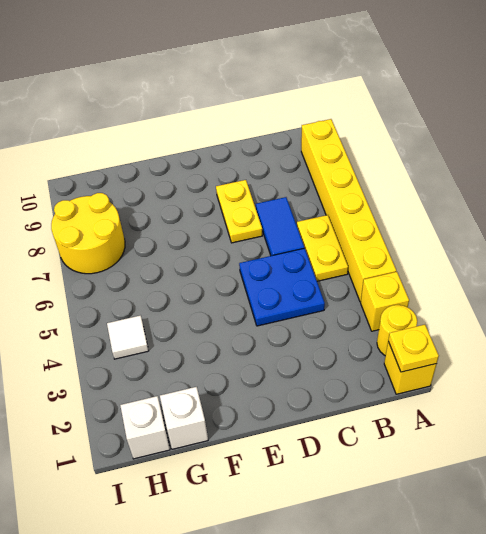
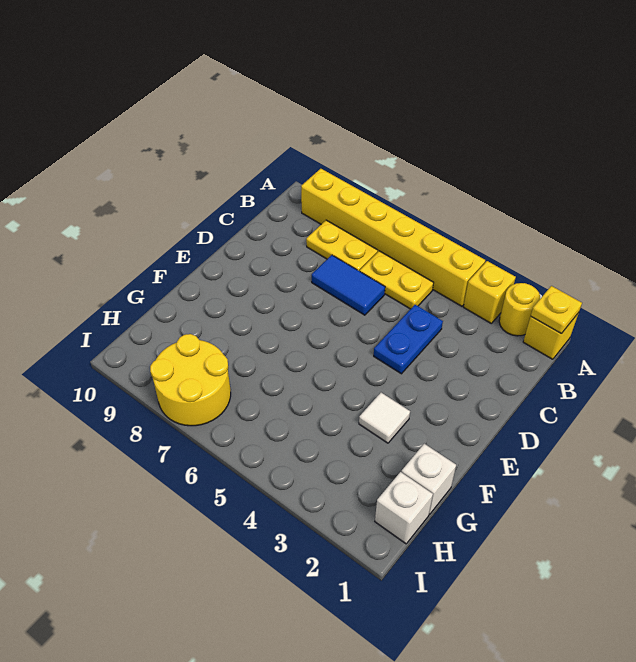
blue plate C4:D5 level 1 -> blue plate C4:D4 level 1
yellow plate D7:D8 level 1 -> yellow plate B7:B8 level 1
white tile H4 level 1 -> white tile F3 level 1

